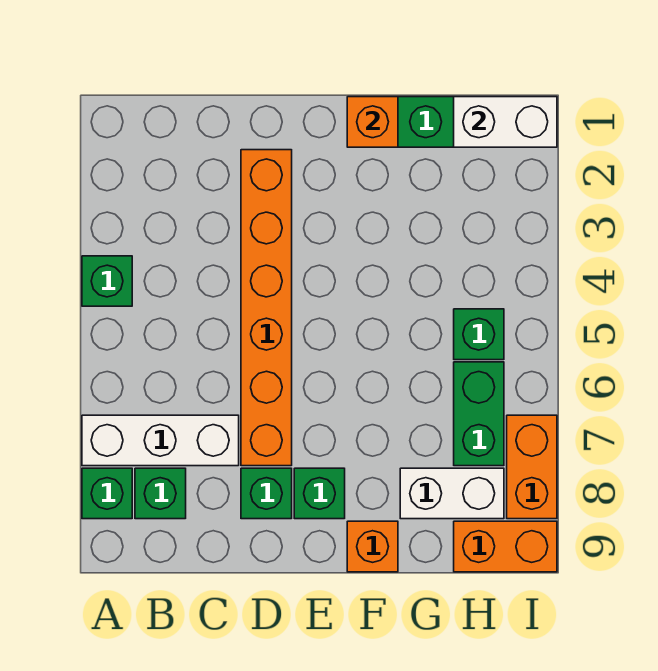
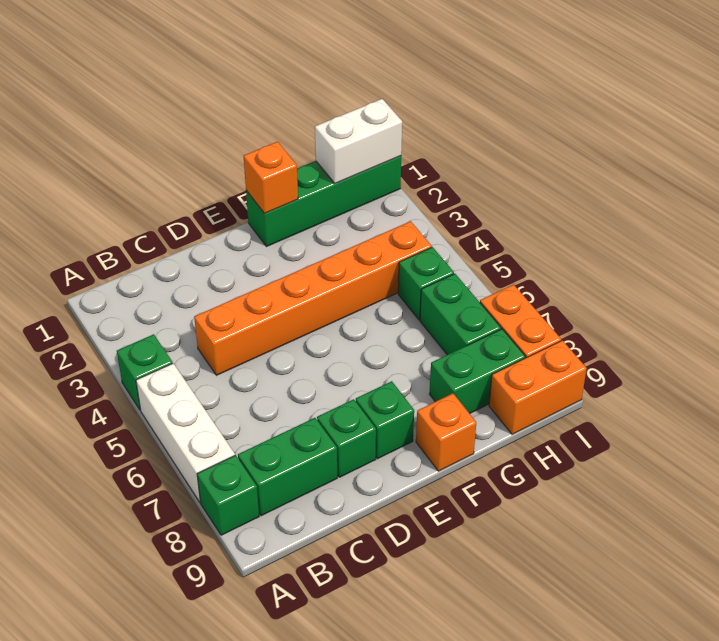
white brick A7:C7 level 1 -> white brick A5:A7 level 1
green brick B8 level 1 -> green brick B8:C8 level 1
orange brick D2:D7 level 1 -> orange brick C4:H4 level 1
white brick G8:H8 level 1 -> green brick G8:H8 level 1

